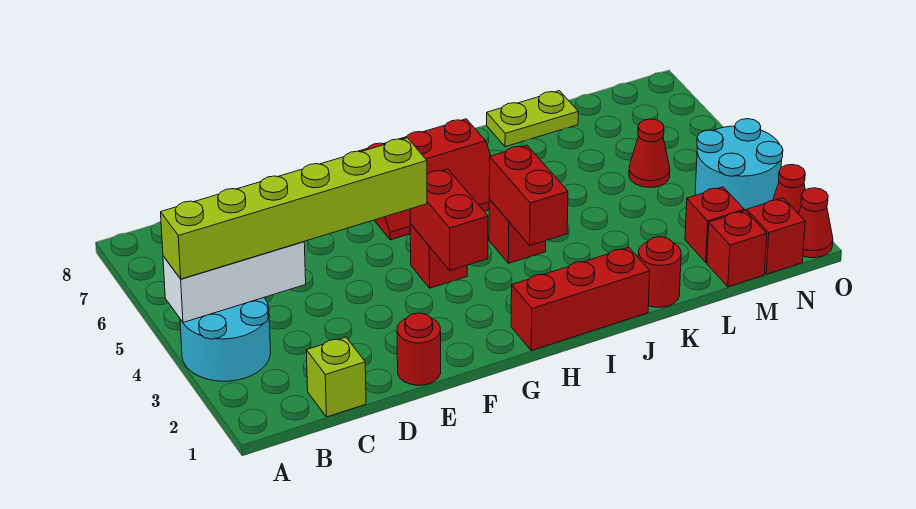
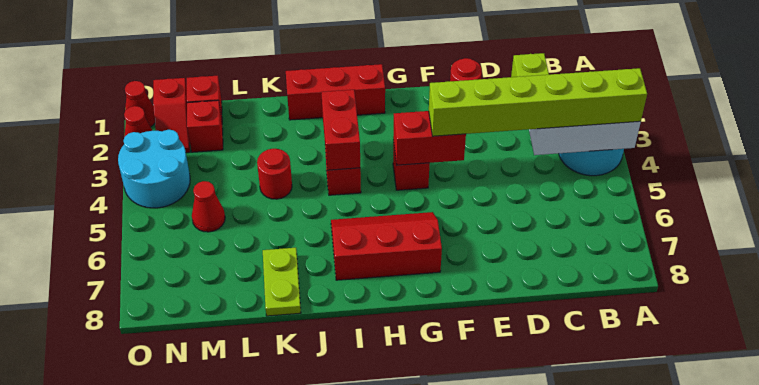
red brick G3:G4 level 2 -> red brick F4:G4 level 2
red round brick K1 level 1 -> red round brick K4 level 1
lime plate K8:L8 level 1 -> lime plate K7:K8 level 1

